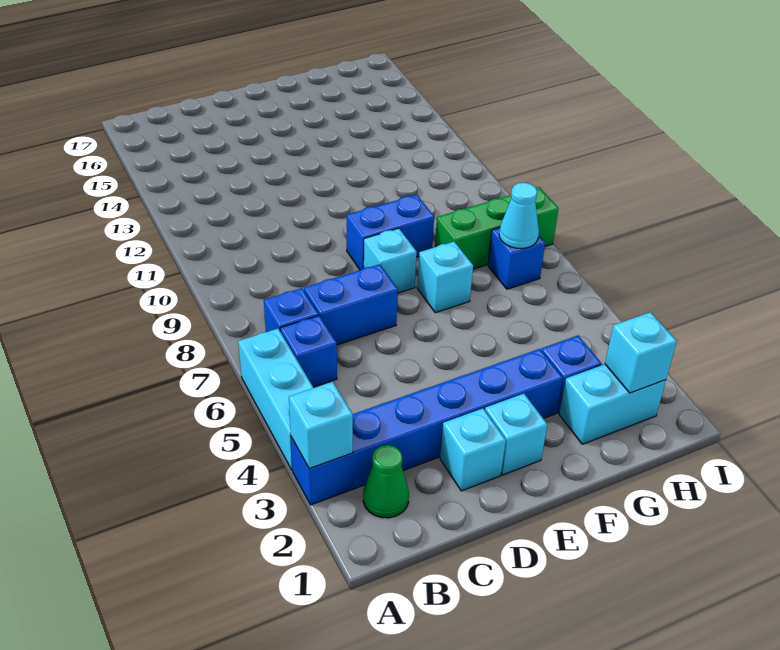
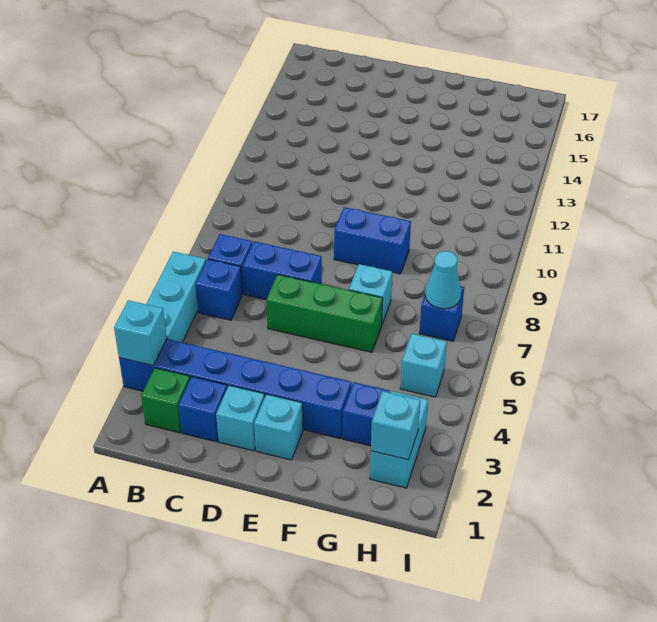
green cone B2 level 1 -> green brick B2 level 1
none -> blue brick C2 level 1
cyan brick E8 level 1 -> cyan brick H5 level 1
cyan brick G2:H2 level 1 -> cyan brick H2:H3 level 1
green brick G8:I8 level 1 -> green brick D6:F6 level 1

